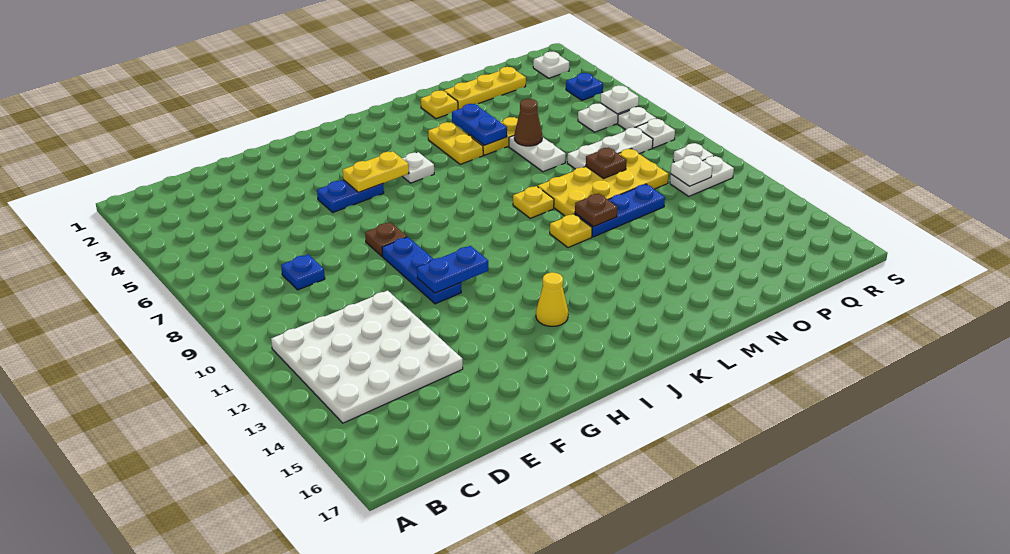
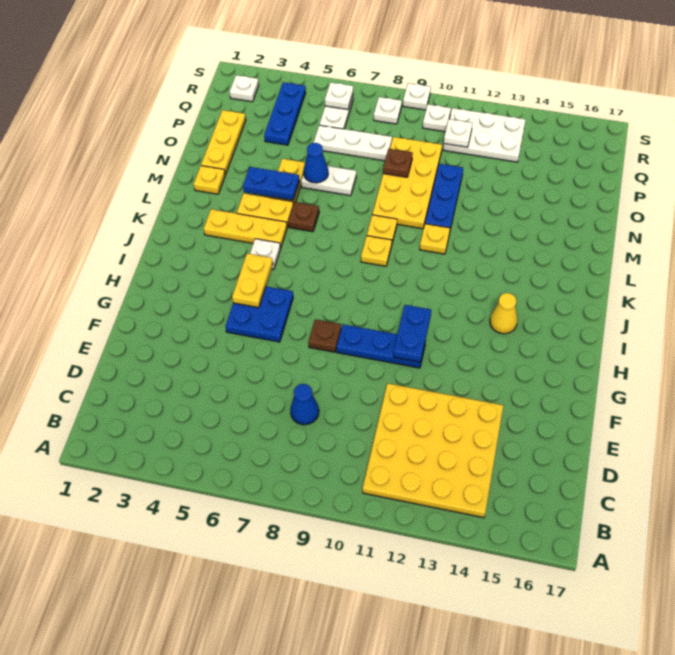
white plate B11:E14 level 1 -> yellow plate B11:E14 level 1
blue plate D8 level 1 -> blue cone D8 level 1
blue plate G5:H5 level 1 -> blue plate G5:H6 level 1
none -> yellow plate K3:K5 level 1
none -> yellow plate K9 level 1
brown plate M11 level 2 -> brown plate L6 level 1
brown cone N6 level 2 -> blue cone N6 level 2
white plate O8:Q8 level 1 -> white plate P6:P8 level 1
white plate Q11:R11 level 1 -> white plate Q11:R13 level 1
blue plate R4 level 1 -> blue plate P4:R4 level 1
white plate R7 level 1 -> white plate S9 level 1

